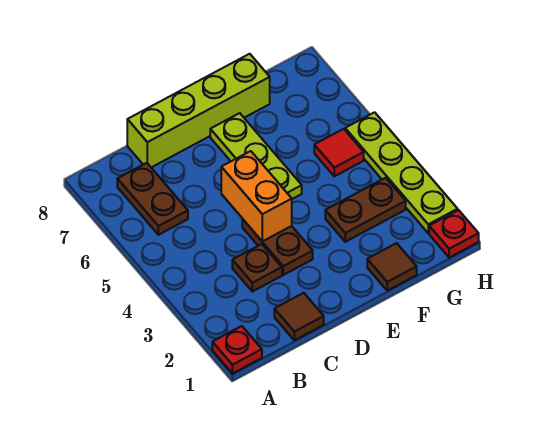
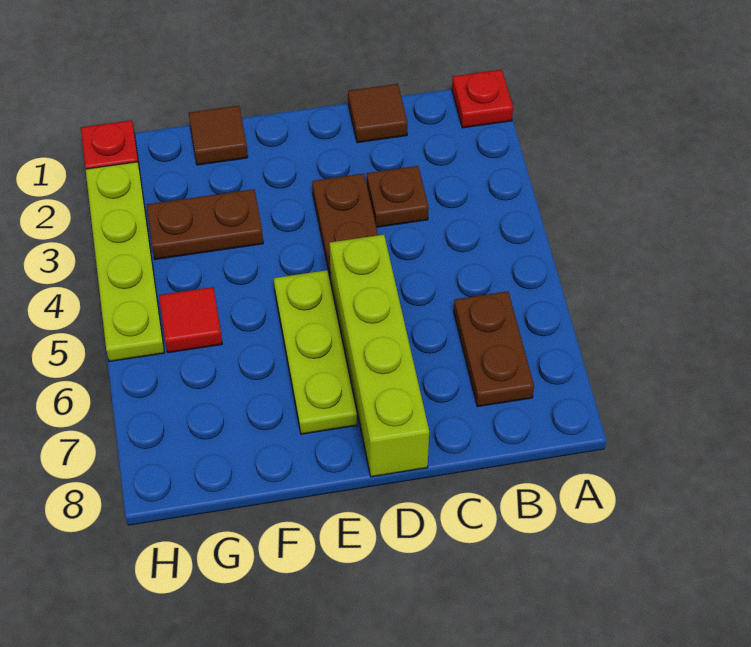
lime brick C8:F8 level 1 -> lime brick D5:D8 level 1
orange brick D4:D5 level 2 -> none

